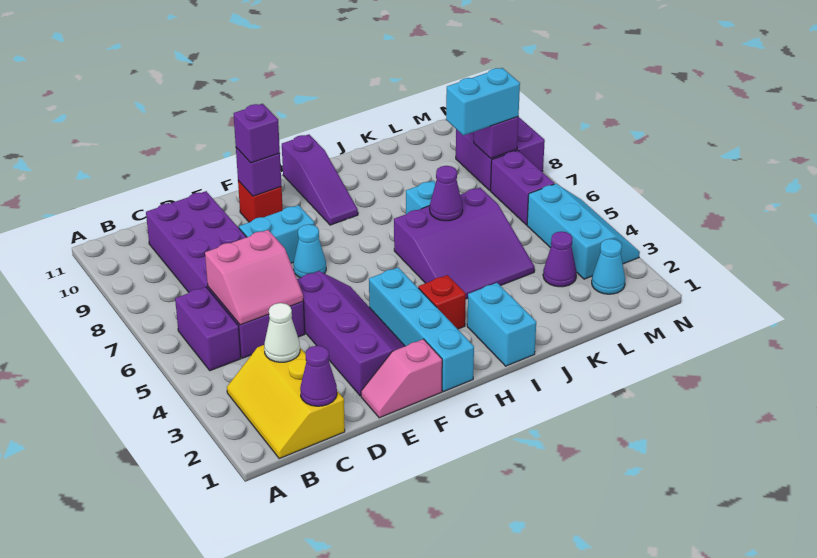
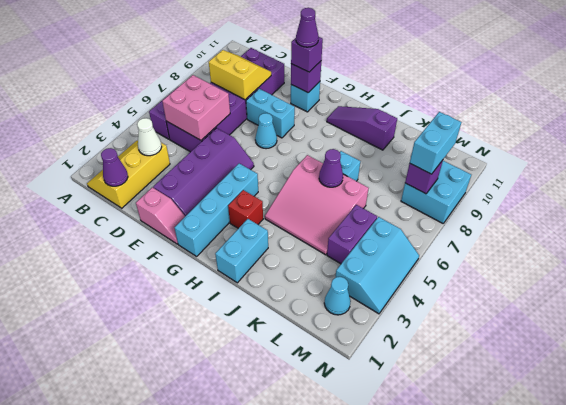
pink slope C5:D6 level 2 top 6 -> pink brick C5:D6 level 2
none -> yellow slope C8:D9 level 2 top 8
pink slope E1:F1 level 1 top F -> pink slope E1:F1 level 1 top E
red brick F10 level 1 -> cyan brick F10 level 1
purple slope H9:H11 level 1 top 11 -> purple slope H10:J10 level 1 top J
purple slope I4:K6 level 1 top 6 -> pink slope I4:K6 level 1 top 6
purple cone L3 level 1 -> purple cone F10 level 4
cyan brick L8:M8 level 3 -> cyan brick M8:M9 level 3
purple brick M6:M7 level 1 -> purple brick L4:L5 level 1
purple brick M8:N9 level 1 -> cyan brick M8:N9 level 1

